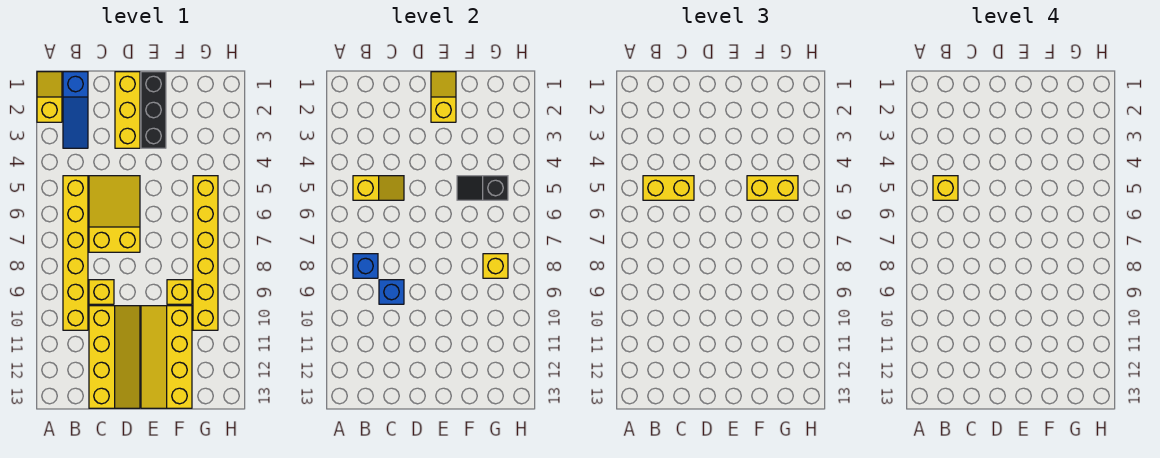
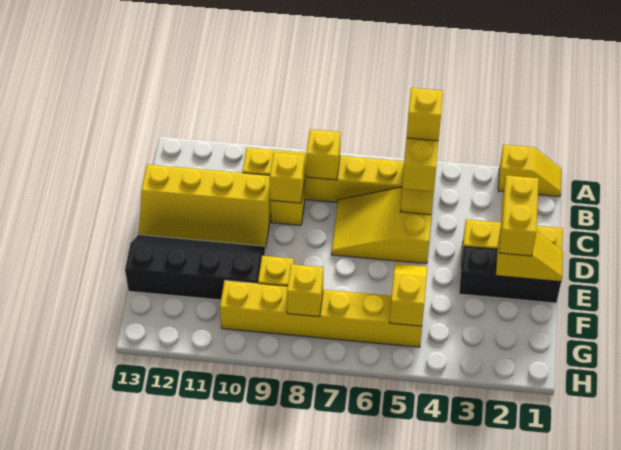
blue slope B1:B3 level 1 top 1 -> none
blue brick B8 level 2 -> yellow brick B8 level 2
yellow slope C5:D7 level 1 top 7 -> yellow slope C5:D7 level 1 top 5
blue brick C9 level 2 -> yellow brick C9 level 2
yellow slope E10:F13 level 1 top F -> black slope E10:F13 level 1 top F
black slope F5:G5 level 2 top G -> yellow slope F5:G5 level 2 top G
yellow brick F5:G5 level 3 -> yellow brick D2:E2 level 3

